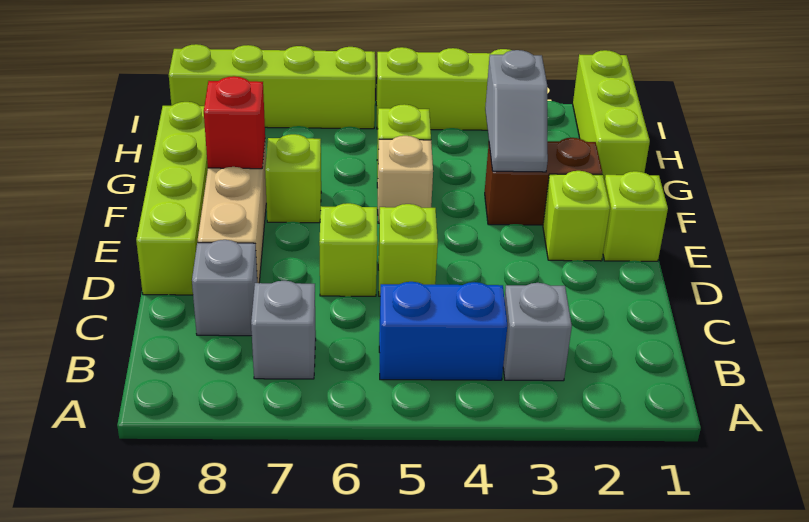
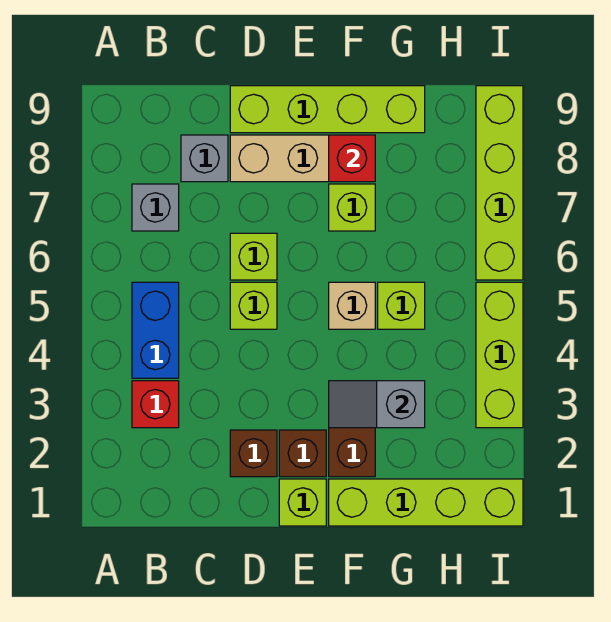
grey brick B3 level 1 -> red brick B3 level 1
none -> brown brick D2 level 1
lime brick E2 level 1 -> brown brick E2 level 1
lime brick G1:I1 level 1 -> lime brick F1:I1 level 1

